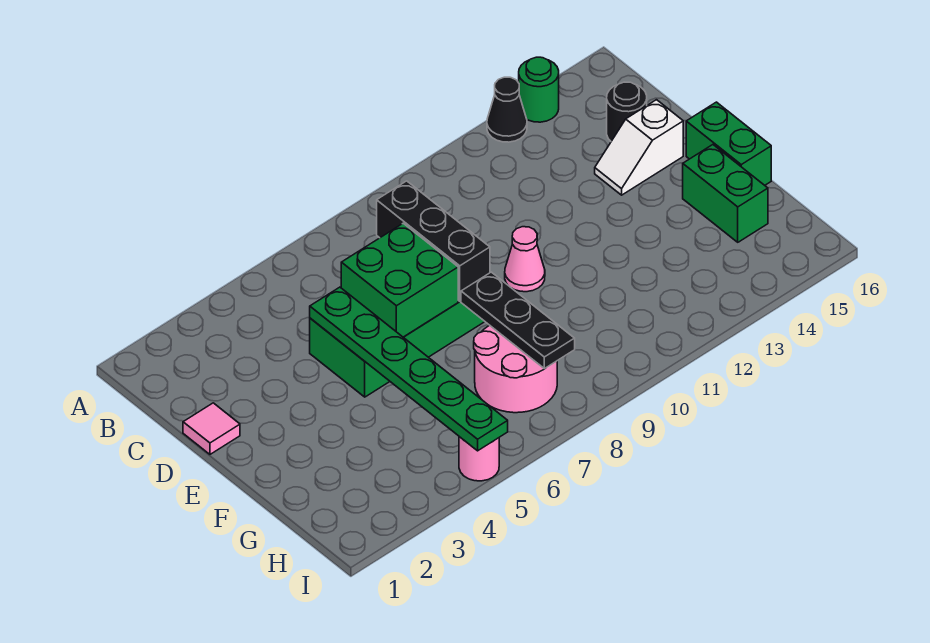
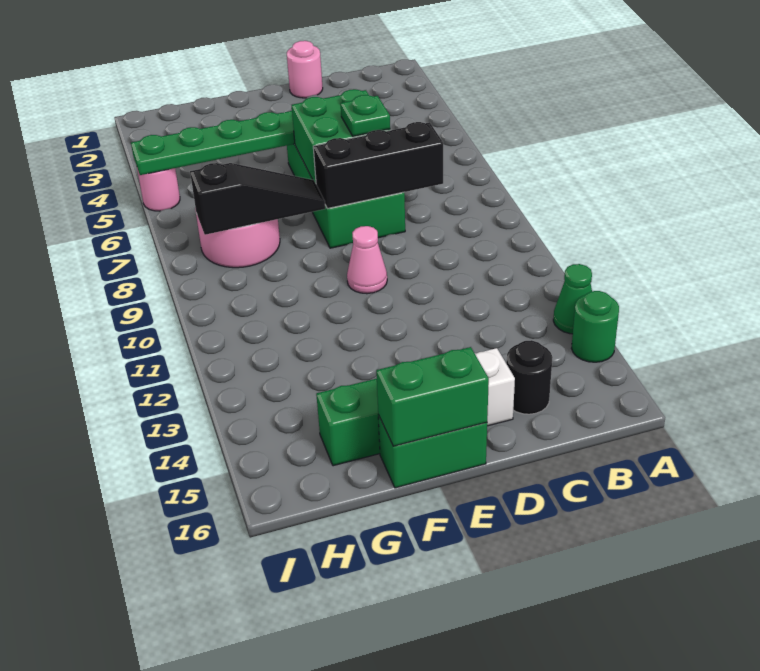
black cone A13 level 1 -> green cone A13 level 1
pink tile D1 level 1 -> pink round brick D1 level 1
none -> green plate D7 level 3
none -> green brick E16:F16 level 2
black plate F8:H8 level 2 -> black slope F8:H8 level 2 top H

